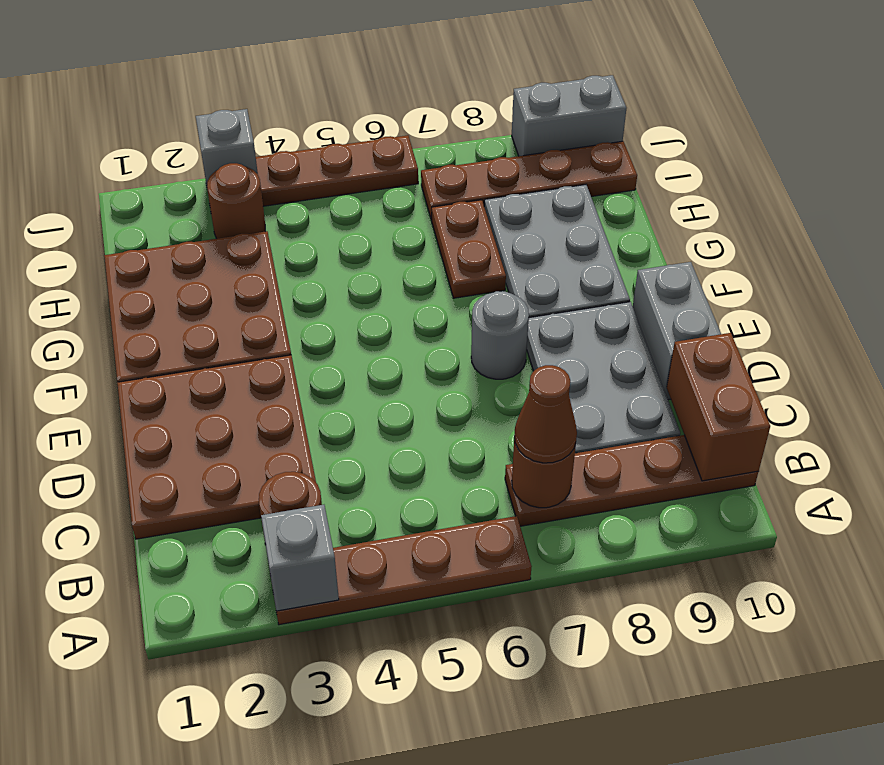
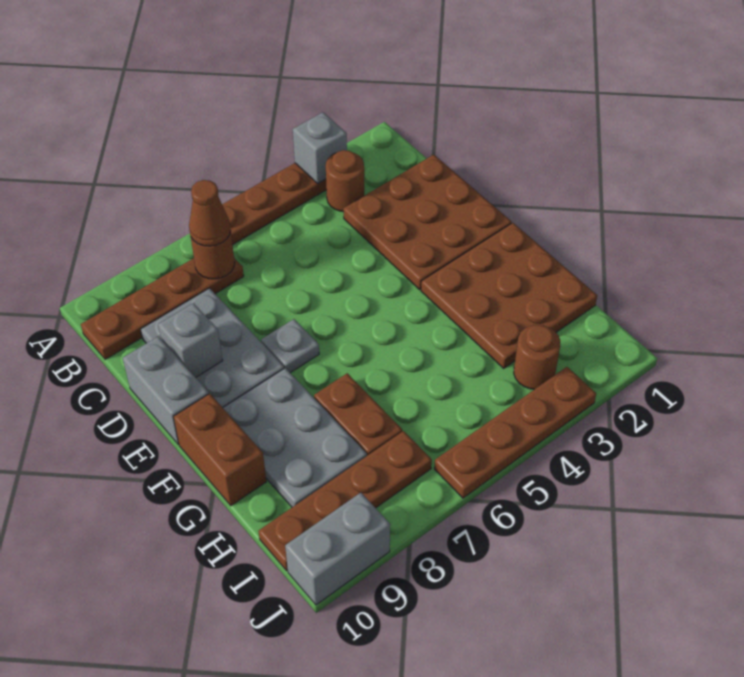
brown brick B10:C10 level 2 -> brown brick F10:G10 level 1
grey round brick E7 level 1 -> grey plate E7 level 1
grey brick J3 level 2 -> grey brick D9 level 2

